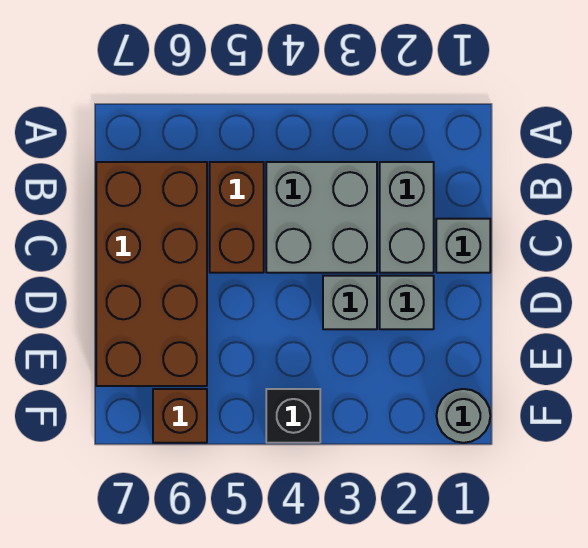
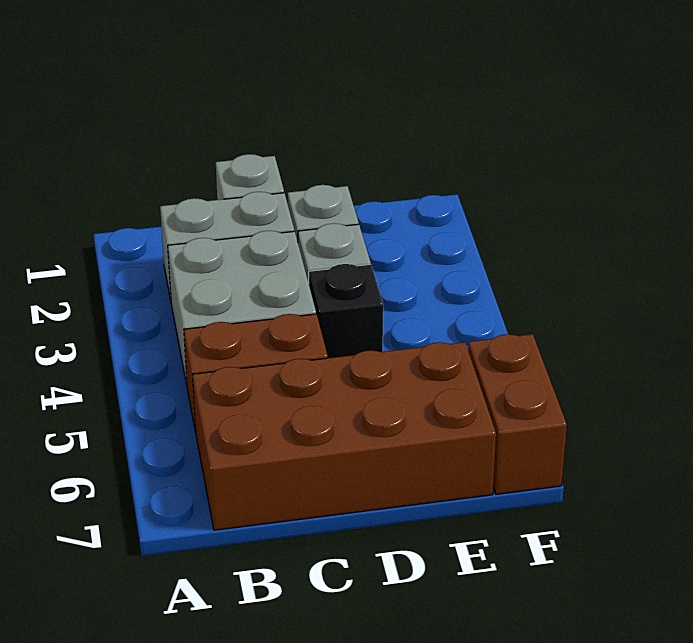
grey round brick F1 level 1 -> none
black brick F4 level 1 -> black brick D4 level 1
brown brick F6 level 1 -> brown brick F6:F7 level 1

